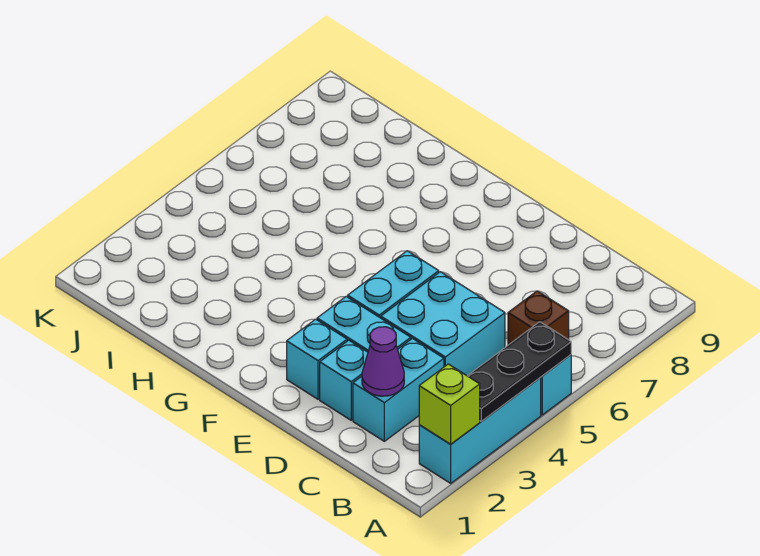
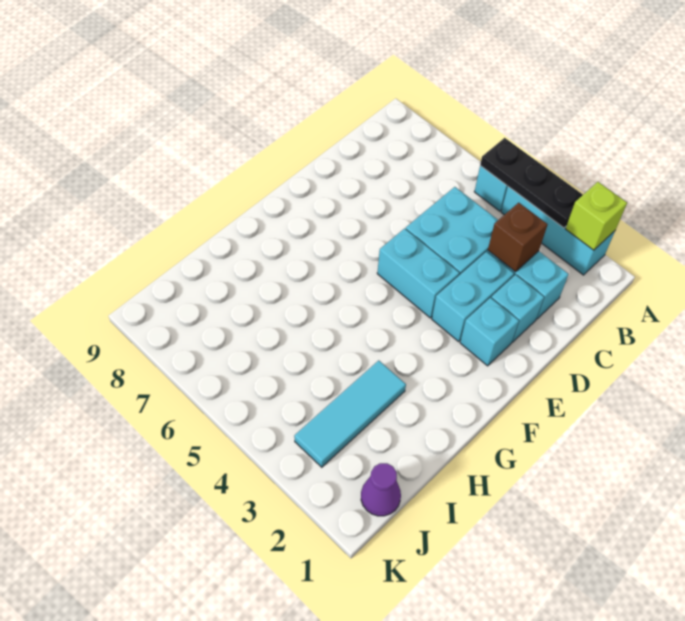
brown brick B6 level 1 -> brown brick C3 level 2
purple cone C2 level 2 -> purple cone J1 level 1
none -> cyan tile H3:J3 level 1

